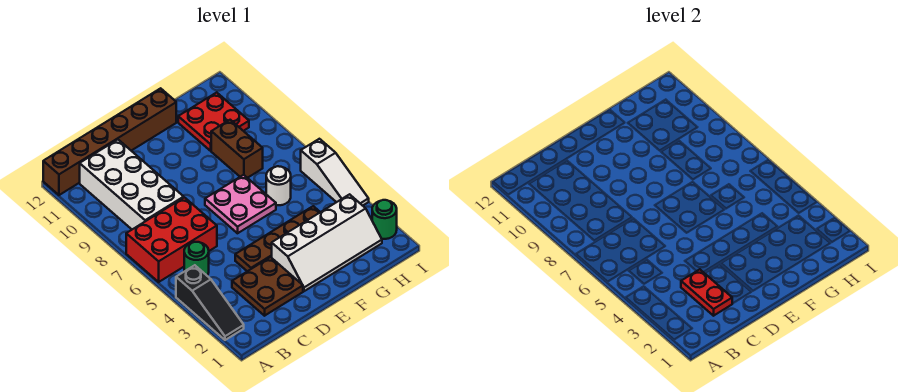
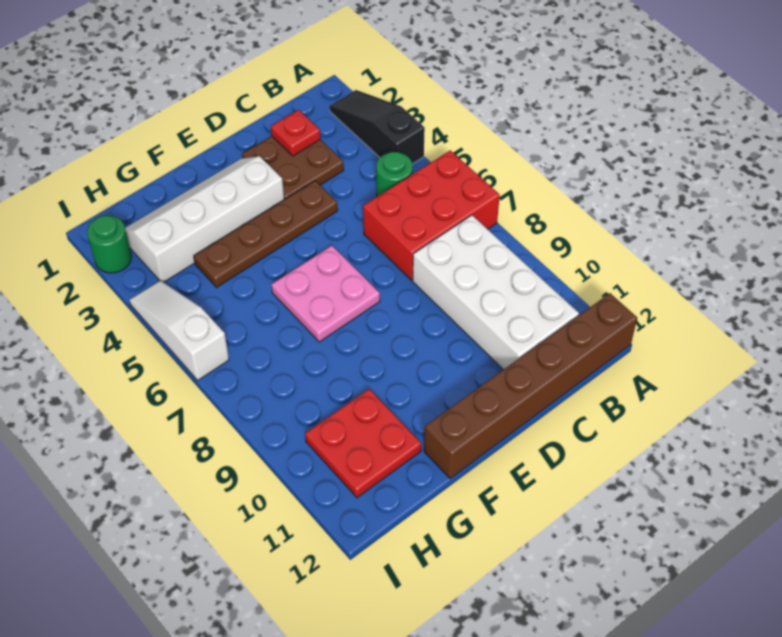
red plate C2:C3 level 2 -> red plate C2 level 2
white round brick G6 level 1 -> none
brown brick G8:G9 level 1 -> none

